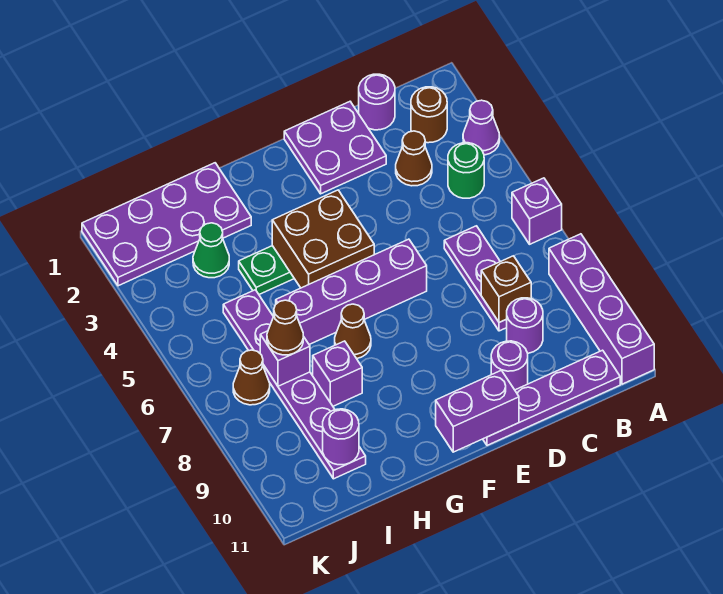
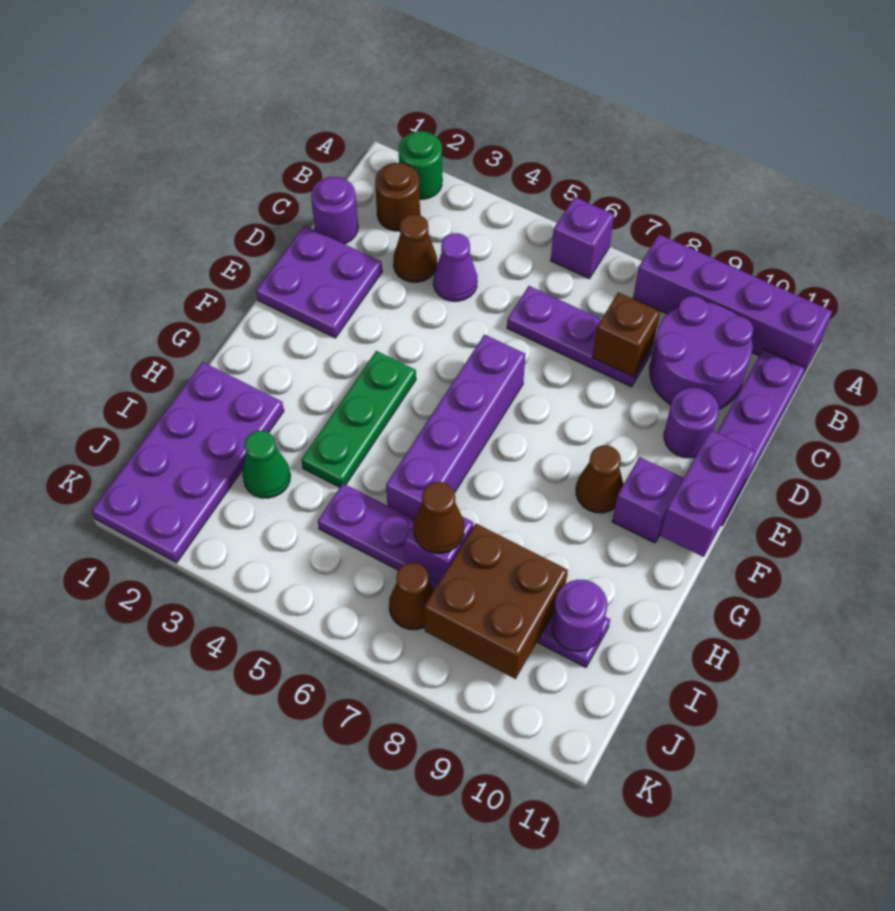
purple cone A3 level 1 -> purple cone C4 level 1
green round brick B4 level 1 -> green round brick A2 level 1
purple round brick C9 level 1 -> purple round brick B9:C10 level 1
brown brick F4:G5 level 2 -> brown brick I8:J9 level 2
brown cone G7 level 1 -> brown cone F9 level 1
purple brick H8 level 1 -> purple brick F10 level 1

